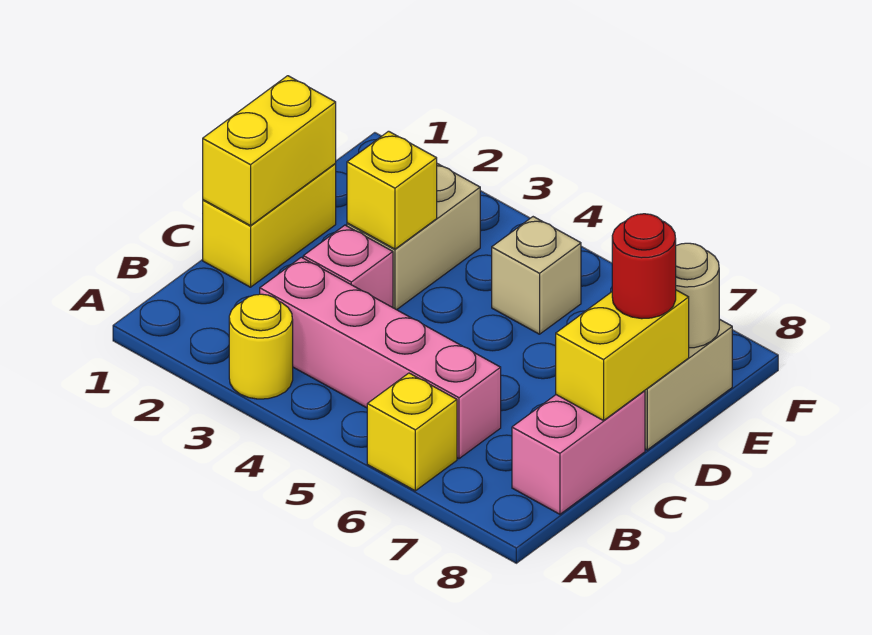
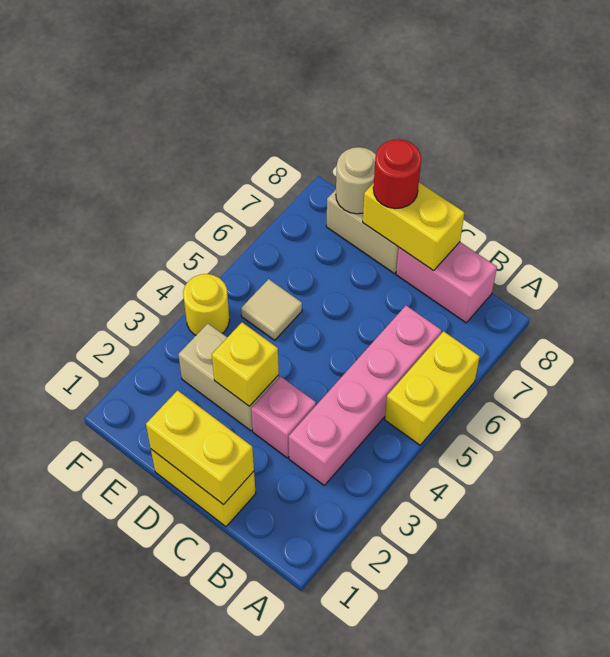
yellow round brick A3 level 1 -> yellow round brick F4 level 1
yellow brick A6 level 1 -> yellow brick A5:A6 level 1
tan brick E5 level 1 -> tan tile E5 level 1

